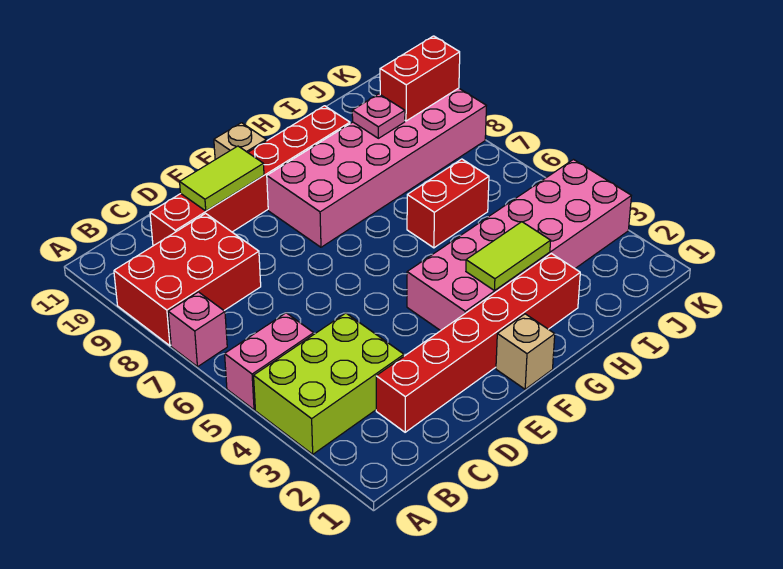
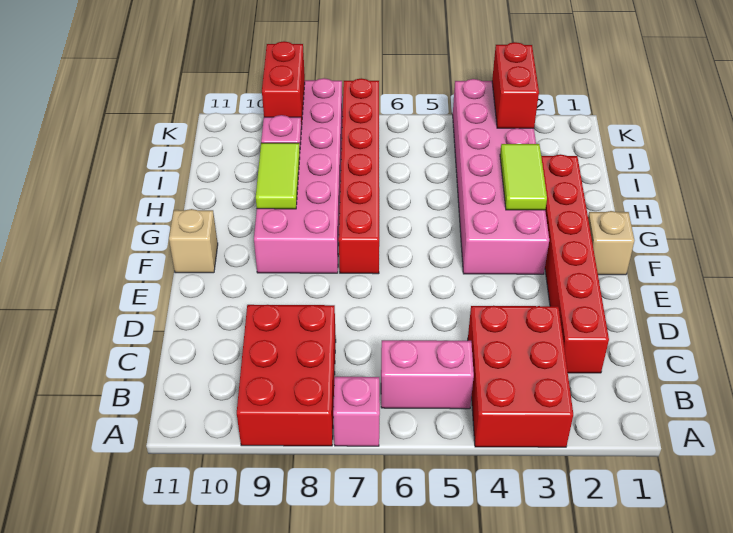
lime brick A3:C4 level 1 -> red brick A3:C4 level 1
pink brick A5:B5 level 1 -> pink brick B5:B6 level 1
red brick C10:H10 level 1 -> red brick F7:K7 level 1
lime tile D10:E10 level 2 -> lime tile G9:H9 level 2
red brick H6:I6 level 1 -> red brick J3:K3 level 2

